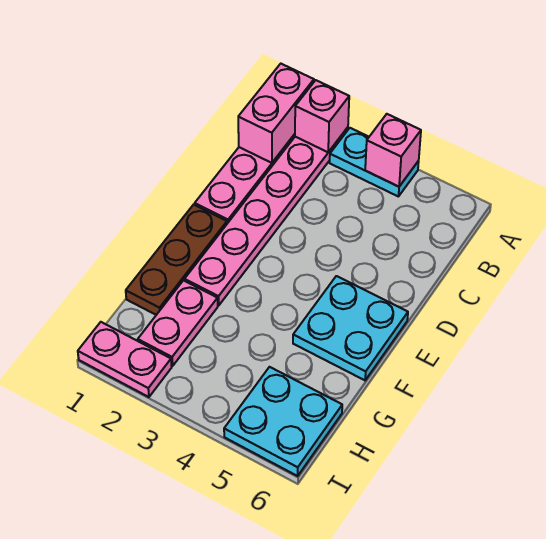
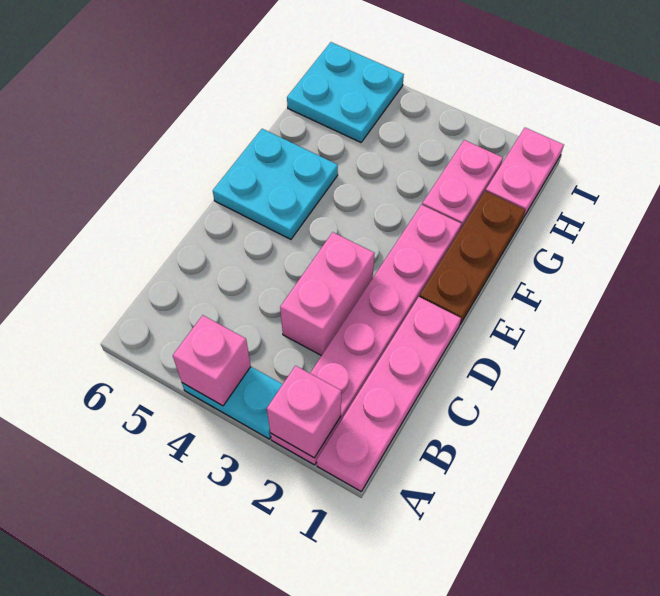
pink brick A1:B1 level 2 -> pink brick C3:D3 level 1
pink plate I1:I2 level 1 -> pink plate H1:I1 level 1

